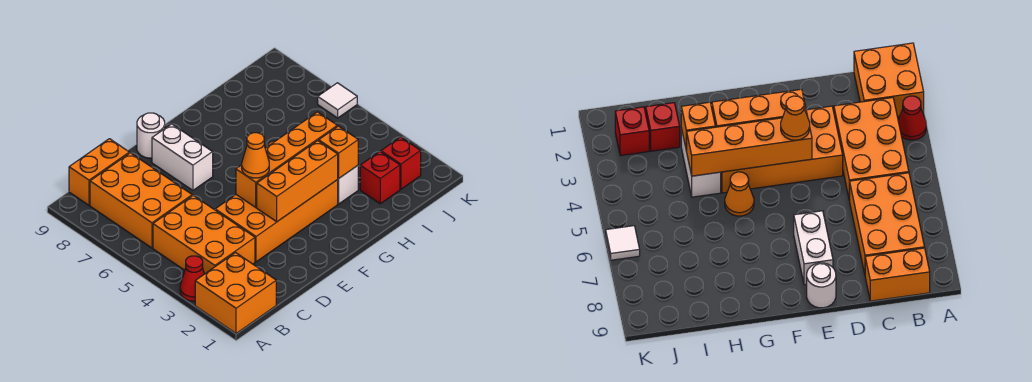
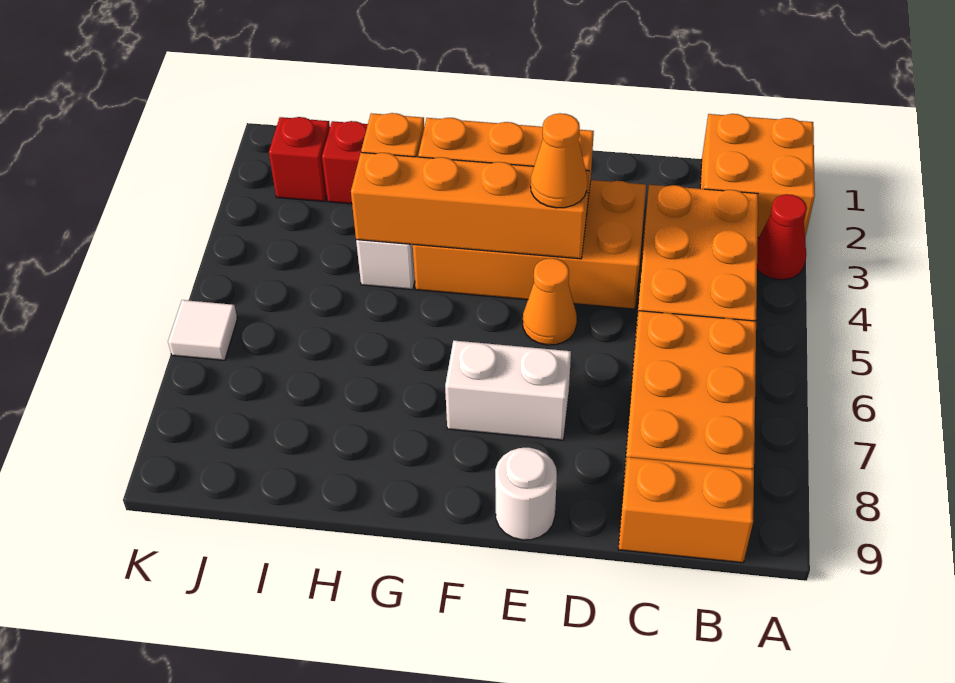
white brick E7:E8 level 1 -> white brick E7:F7 level 1
orange cone G5 level 1 -> orange cone E5 level 1

